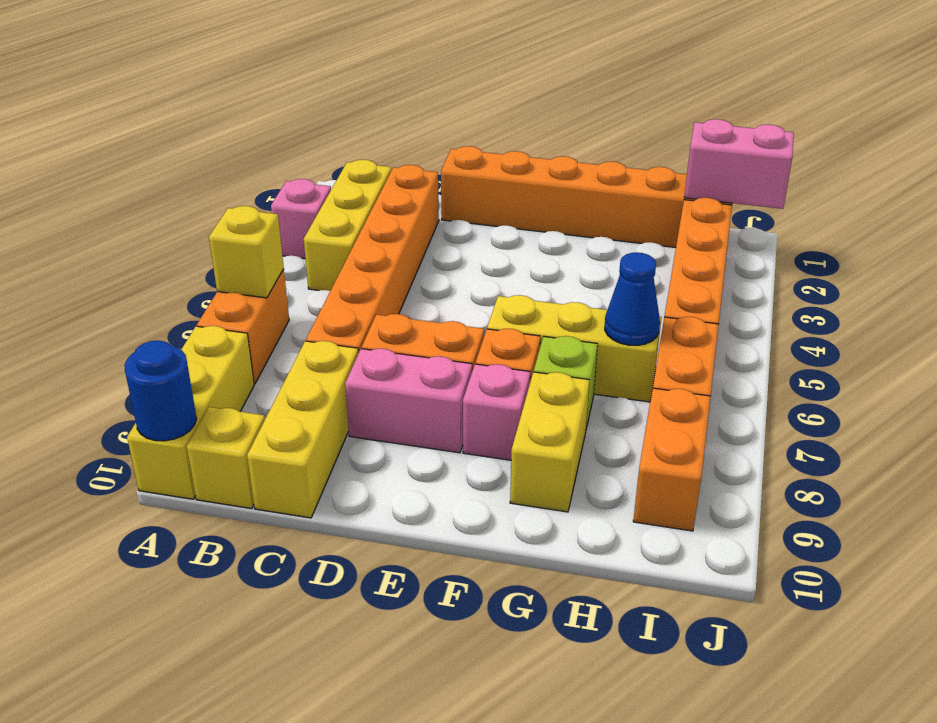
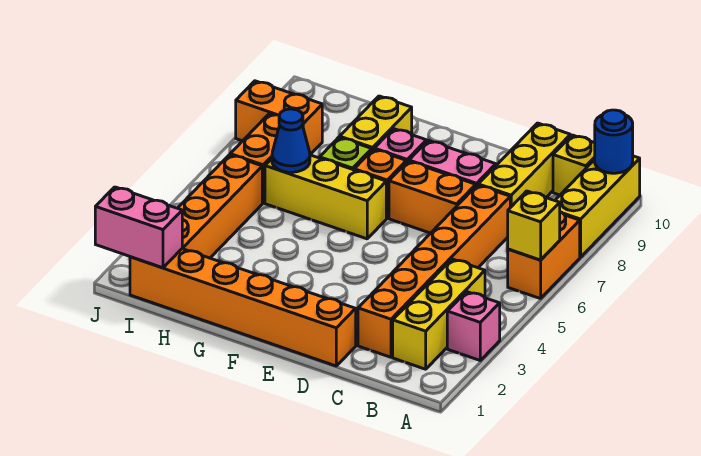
orange brick I8:I9 level 1 -> orange brick I8:J8 level 1

